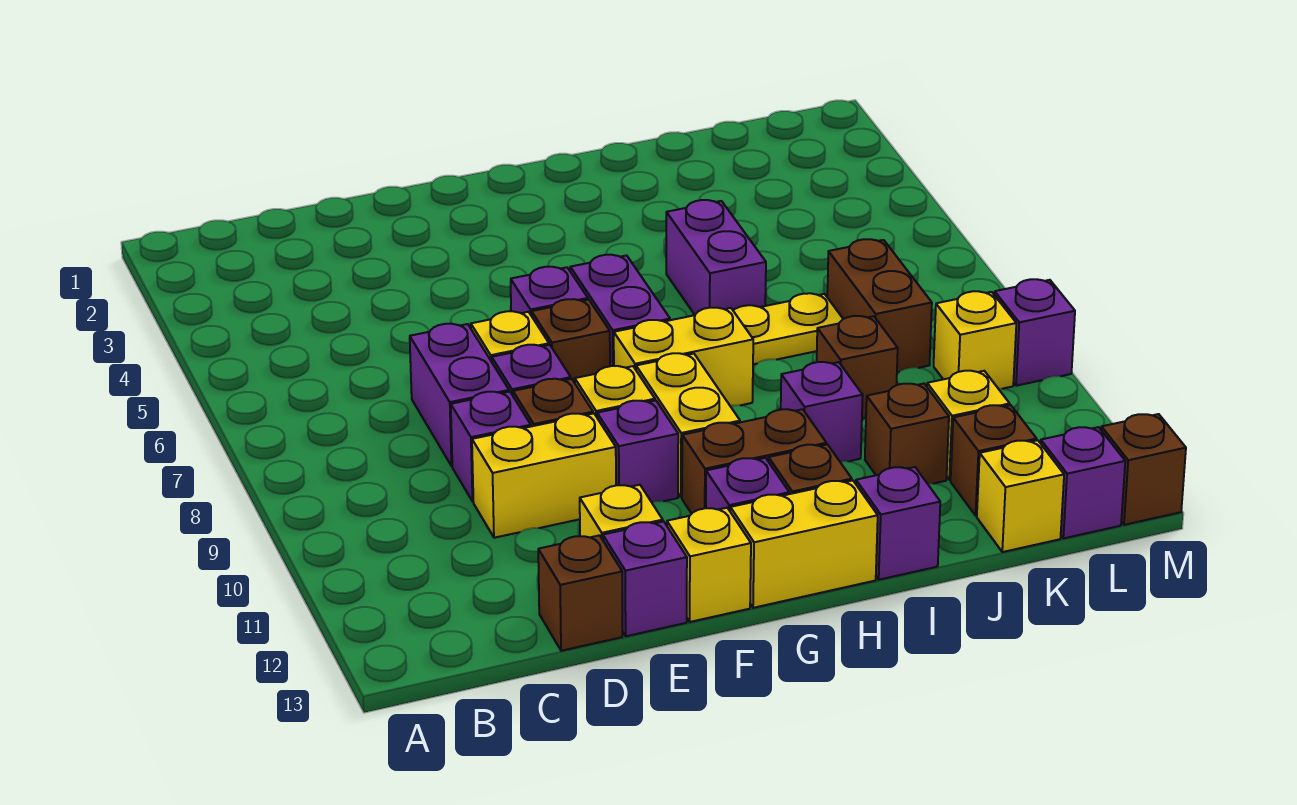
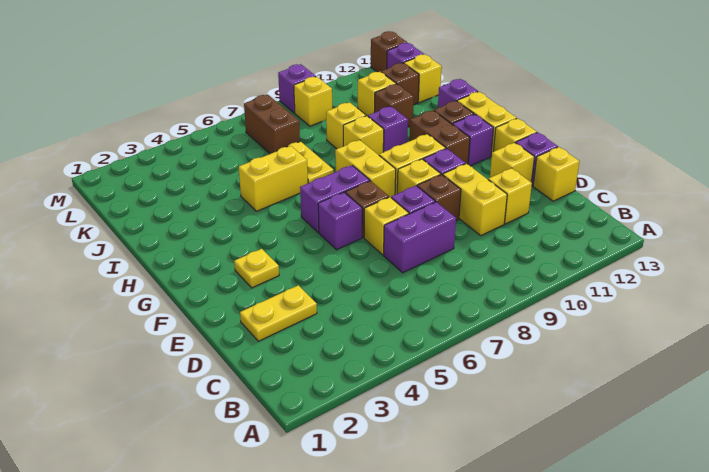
none -> yellow plate D2:D3 level 1
purple brick D9 level 1 -> none
none -> yellow brick D11 level 1
brown brick D13 level 1 -> yellow brick D13 level 1
none -> yellow plate F3 level 1
purple brick I5:I6 level 1 -> yellow brick I5:I6 level 1
none -> yellow brick I9 level 1
brown brick J9 level 1 -> yellow brick J9 level 1
brown brick K7:K8 level 1 -> brown brick K7:L7 level 1

